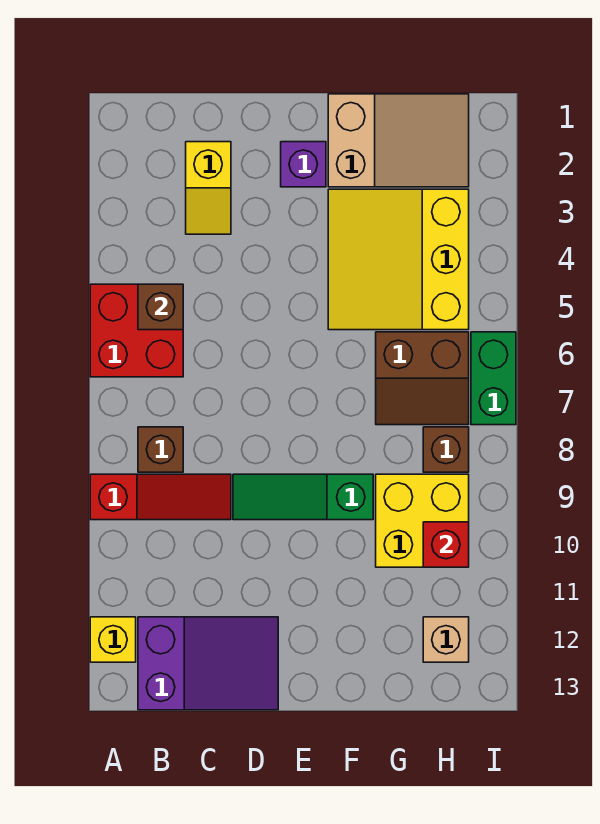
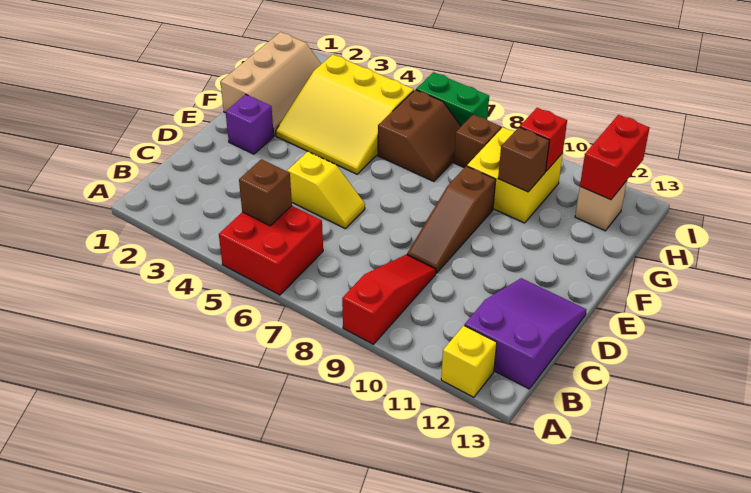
brown brick B8 level 1 -> brown brick G10 level 2
yellow slope C2:C3 level 1 top 2 -> yellow slope D5:D6 level 1 top 5
green slope D9:F9 level 1 top F -> brown slope D9:F9 level 1 top F
tan slope F1:H2 level 1 top F -> tan slope F1:H2 level 1 top 1
none -> red brick H12:I12 level 2

